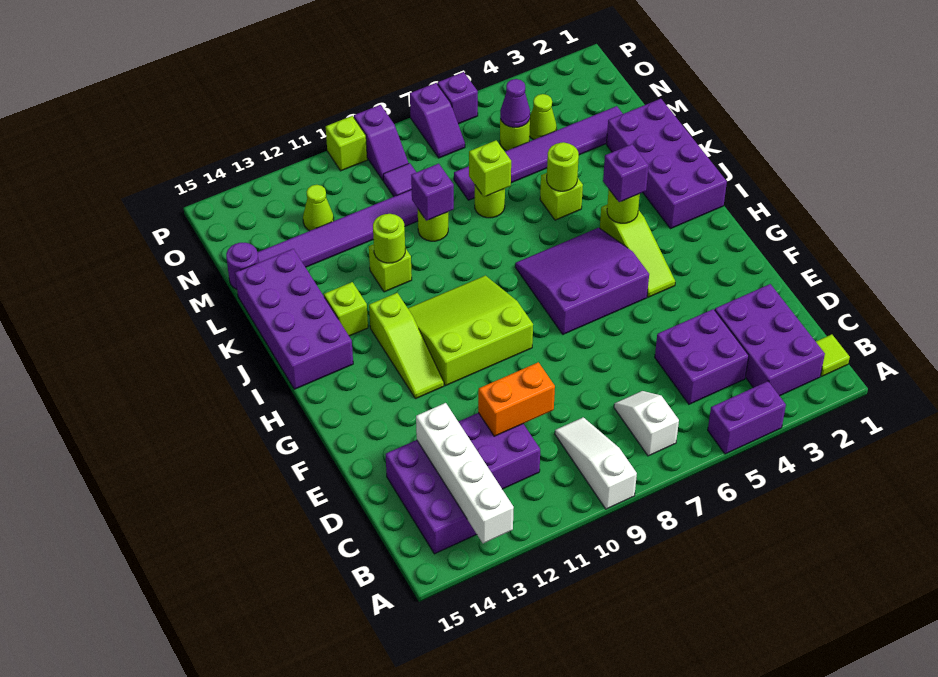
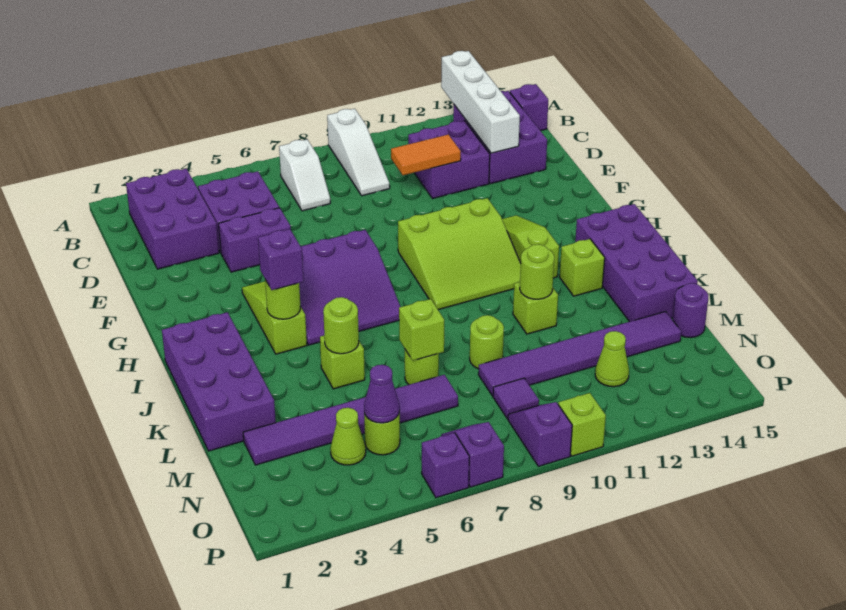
purple brick A4:A5 level 1 -> purple brick E4:E5 level 1
lime tile B1 level 1 -> none
orange brick D10:D11 level 2 -> orange tile D10:D11 level 2
purple brick L9 level 2 -> purple brick B15 level 1

